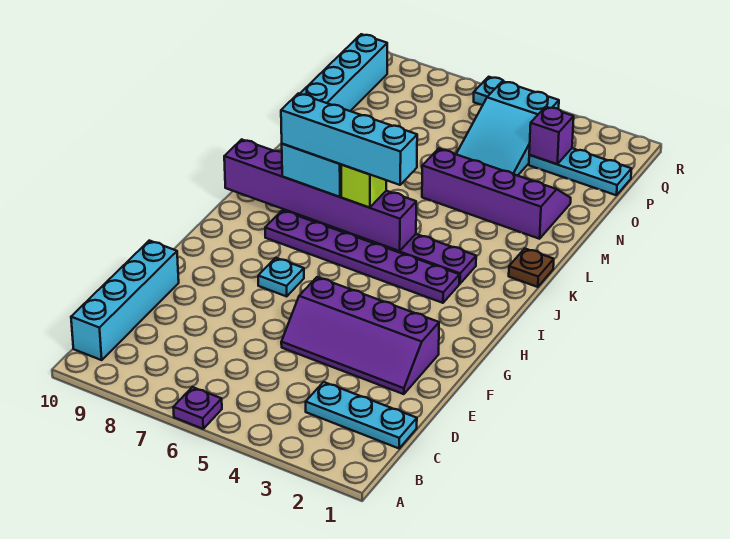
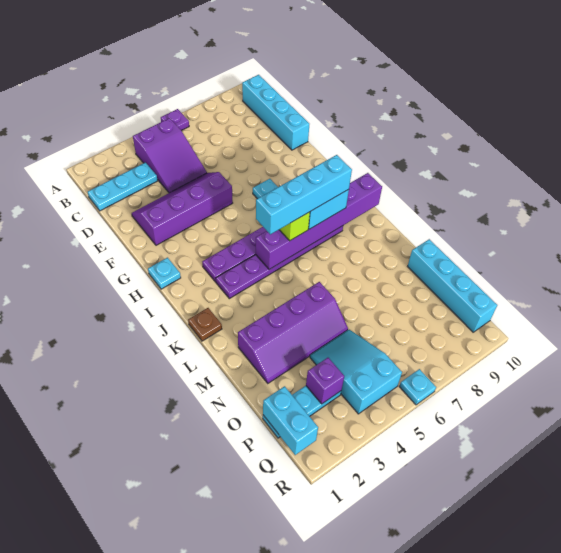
none -> purple slope B4:D5 level 1 top B
none -> cyan plate H1 level 1
none -> cyan brick P1:Q1 level 2

